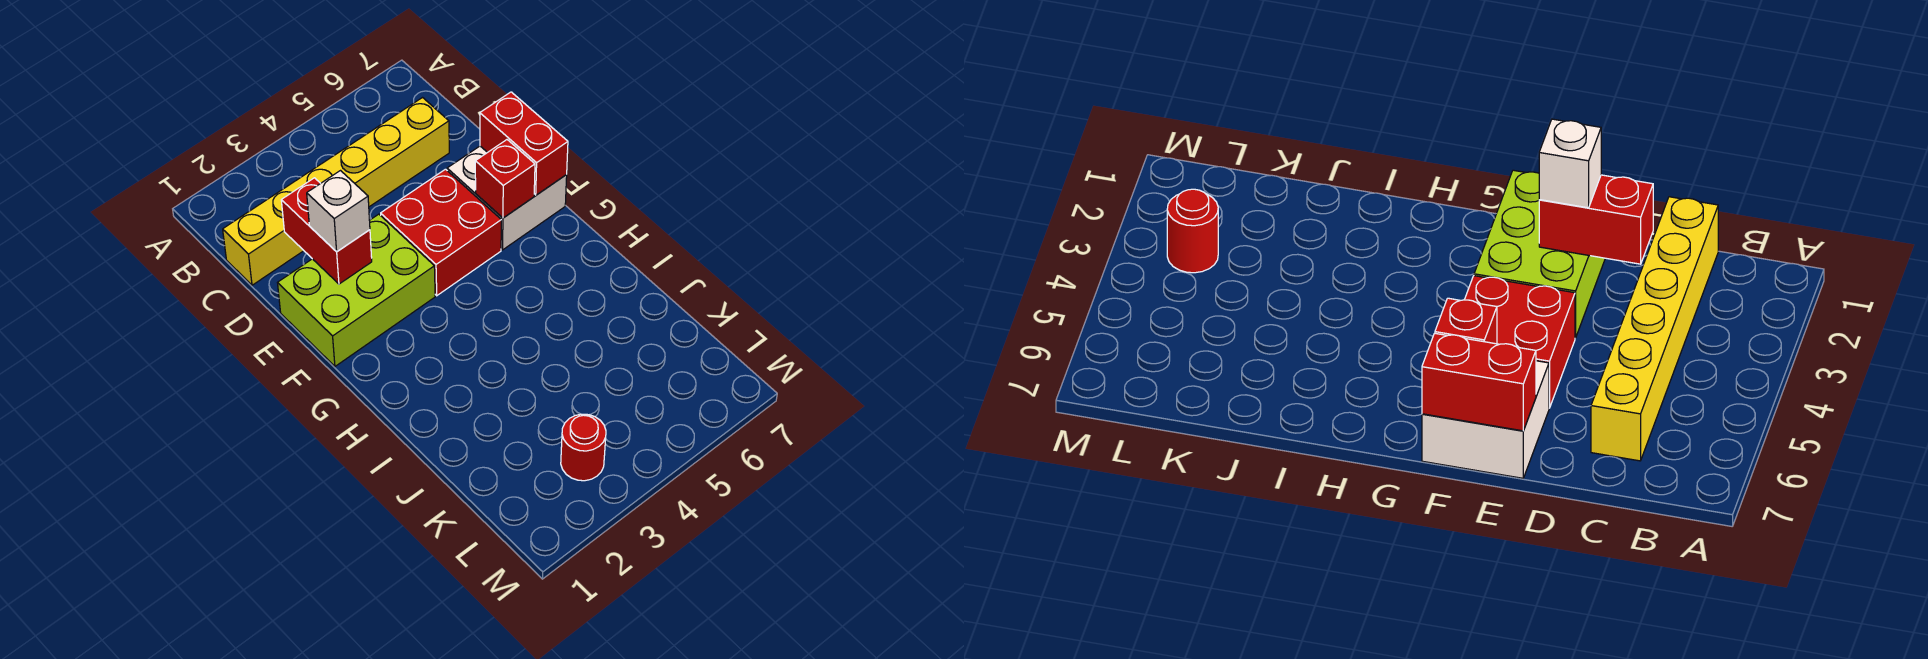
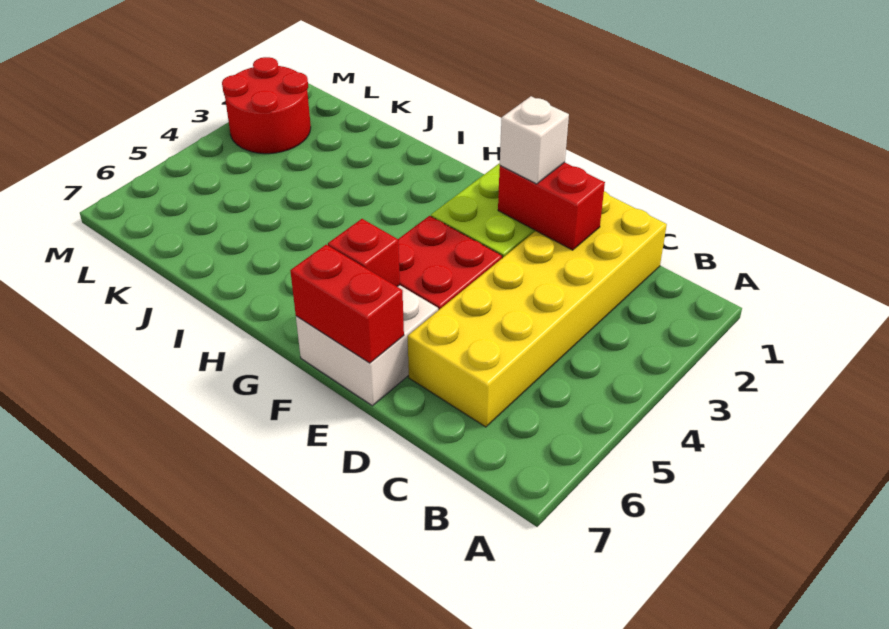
yellow brick C1:C6 level 1 -> yellow brick C1:D6 level 1
red round brick L3 level 1 -> red round brick L2:M3 level 1

